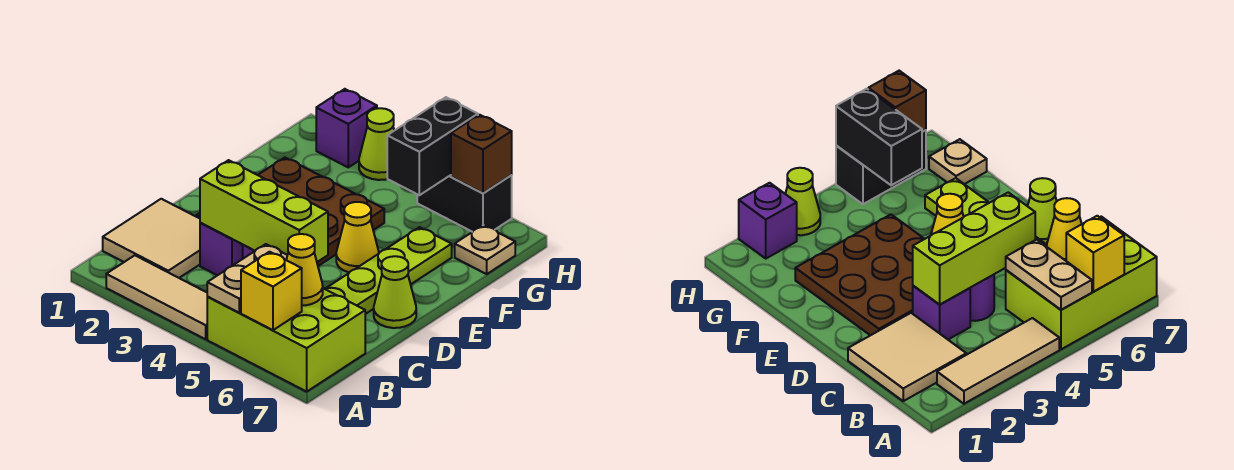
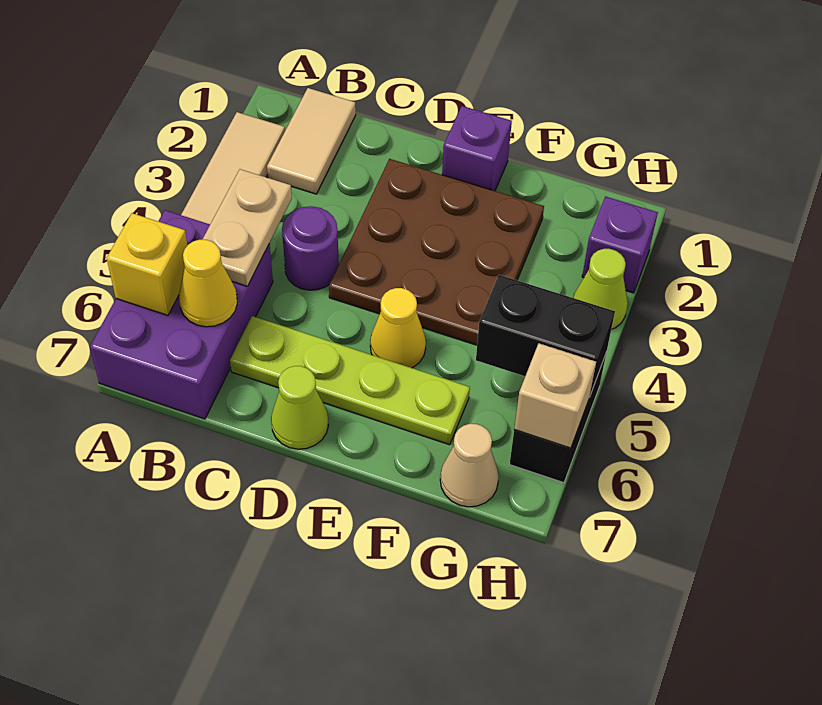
lime brick A5:B7 level 1 -> purple brick A5:B7 level 1
tan plate A5:B5 level 2 -> tan plate B4:B5 level 2
tan tile B1:C2 level 1 -> tan tile B1:B2 level 1
purple brick C3 level 1 -> purple brick E1 level 1
lime brick C3:C5 level 2 -> none
tan plate G7 level 1 -> tan cone G7 level 1
brown brick H6 level 2 -> tan brick H6 level 2

